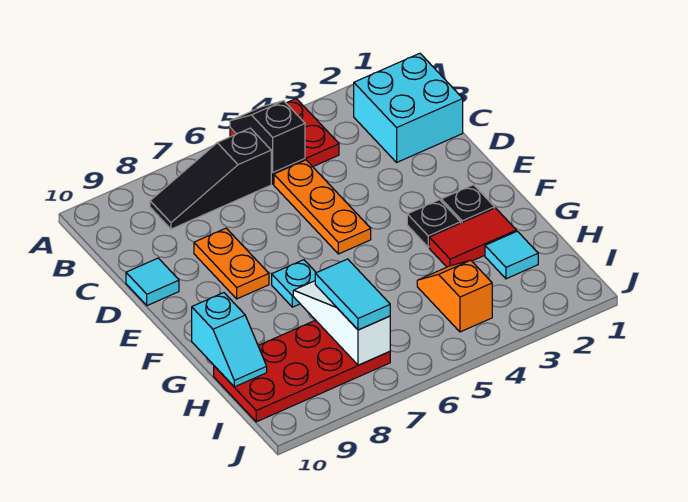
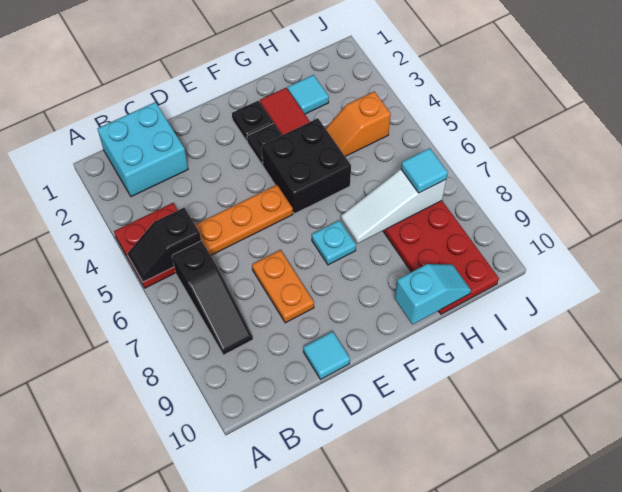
orange plate D8:E8 level 1 -> orange plate D7:D8 level 1
none -> black brick F4:G5 level 1
cyan tile H7:I7 level 3 -> cyan tile I7 level 3

